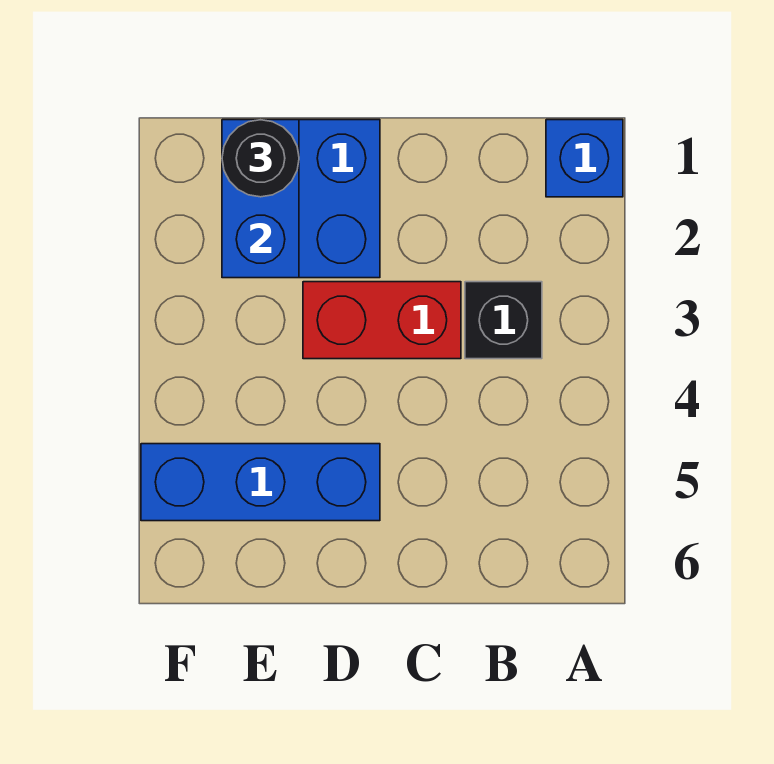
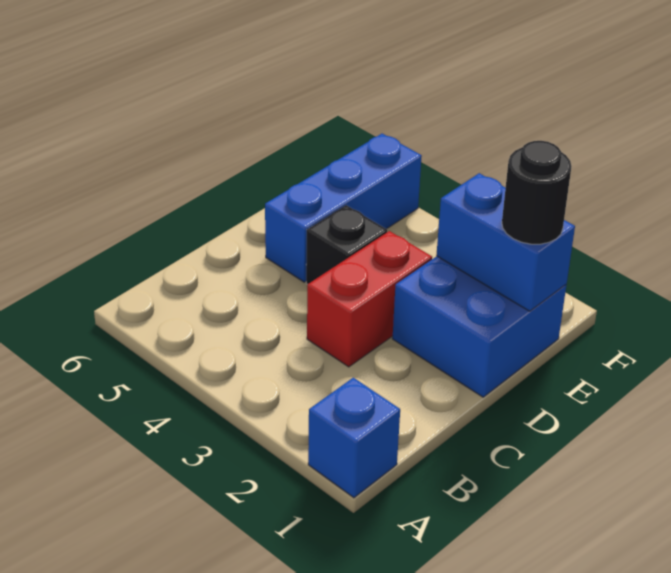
black brick B3 level 1 -> black brick D4 level 1

